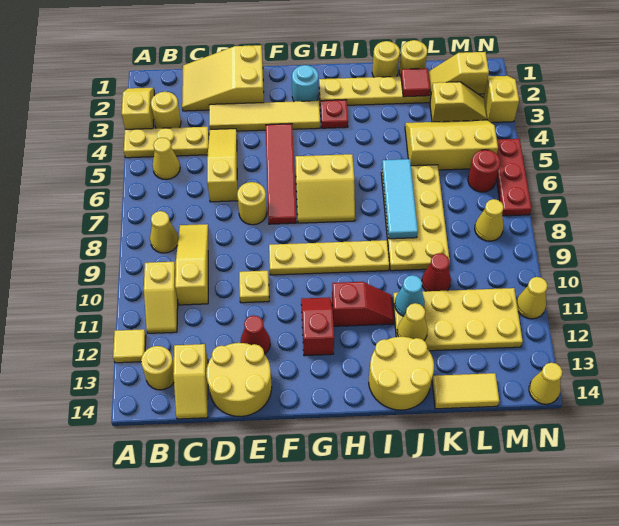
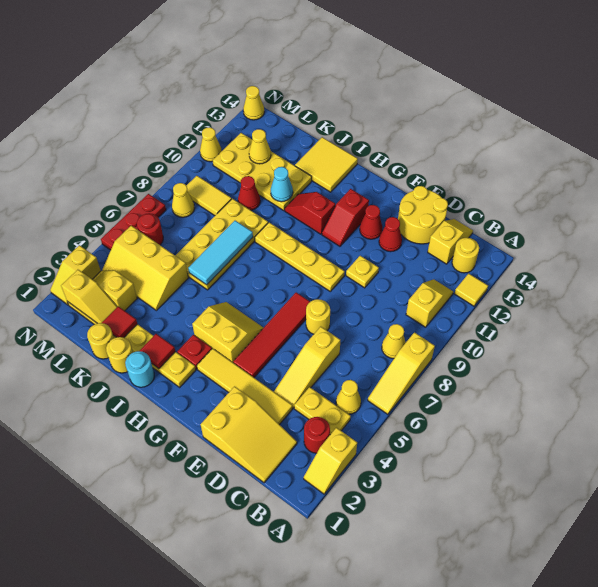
yellow plate A4:C4 level 1 -> yellow plate B4:C4 level 1
yellow round brick B3 level 1 -> red round brick B3 level 1
yellow slope C8:C10 level 1 top 10 -> yellow slope A6:A8 level 1 top 8
none -> red cone F12 level 1
cyan round brick G2 level 1 -> cyan round brick I1 level 1
yellow slope G6:H7 level 1 top 6 -> yellow slope G4:H5 level 1 top 4
none -> red tile I2 level 2
yellow round brick I13:J14 level 1 -> yellow tile I13:J14 level 1
yellow cone J12 level 2 -> yellow cone L12 level 2
yellow tile K14:L14 level 1 -> yellow tile L9:M9 level 1

